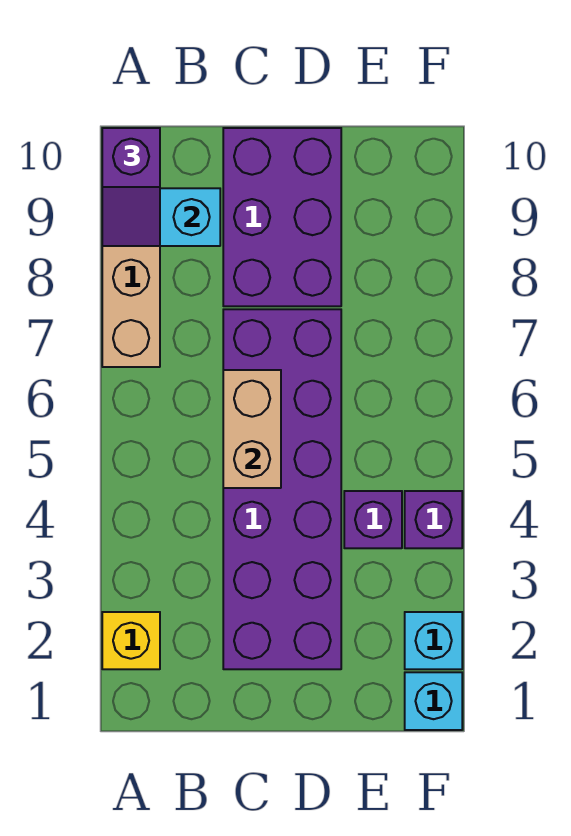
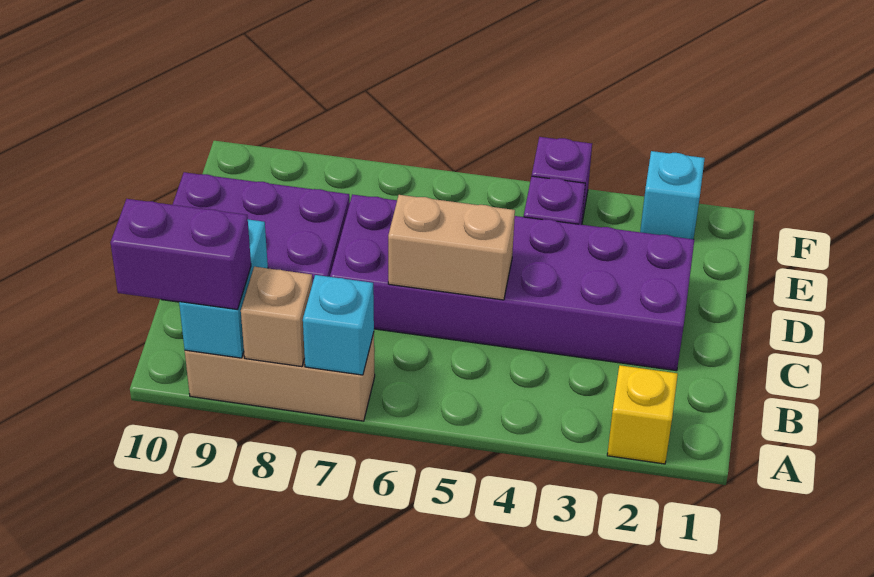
none -> tan brick A8 level 2
purple slope A9:A10 level 3 top 10 -> purple brick A9:A10 level 3
cyan brick F1 level 1 -> cyan brick A7 level 2

